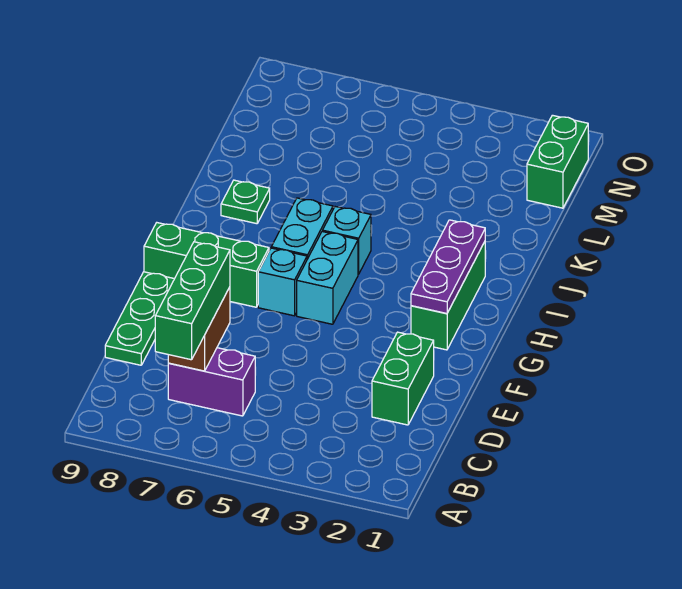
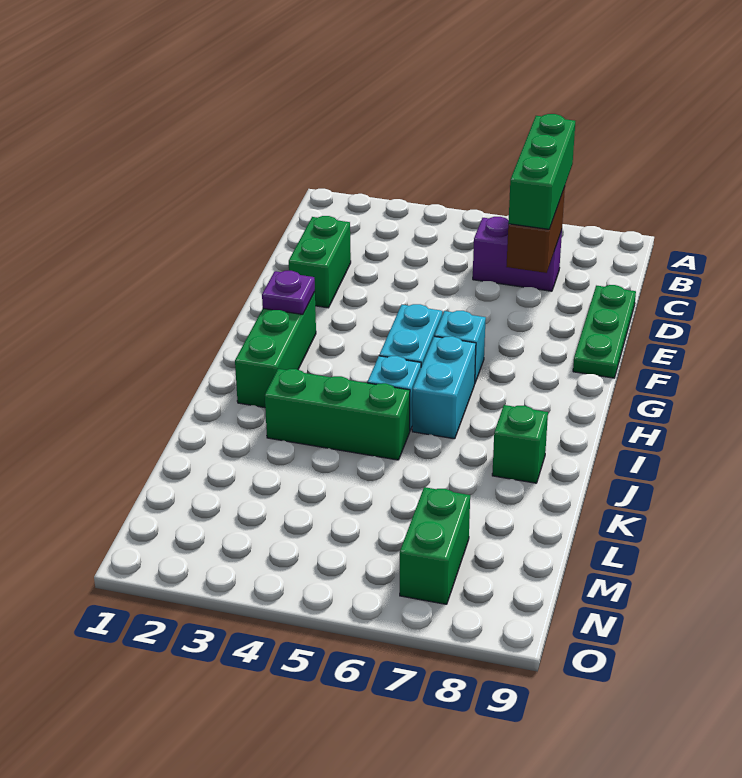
purple plate G2:I2 level 2 -> purple plate G2 level 2
green brick G7:G9 level 1 -> green brick J3:J5 level 1
green plate J8 level 1 -> green brick J8 level 1
green brick M1:N1 level 1 -> green brick M7:N7 level 1

